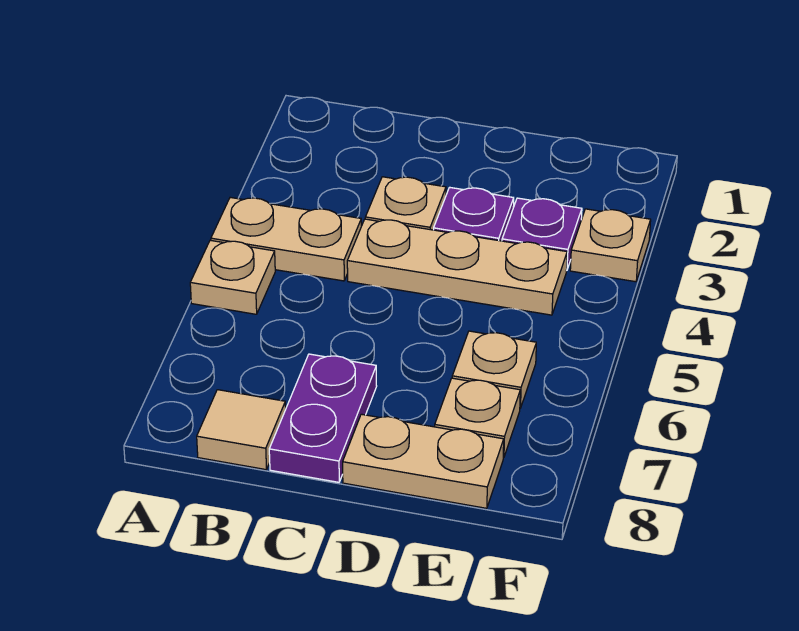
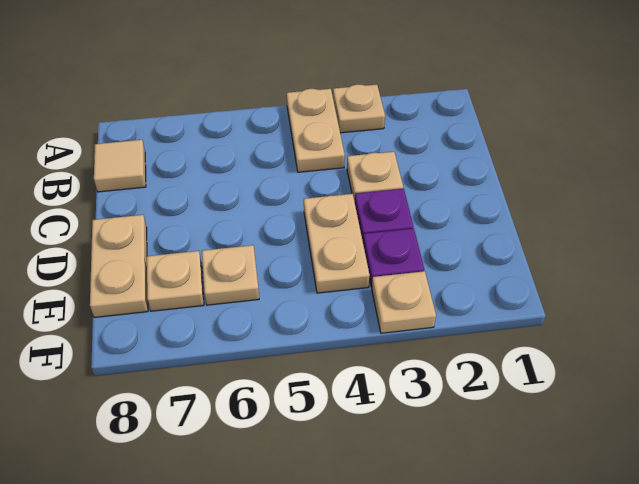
tan plate A5 level 1 -> tan plate A3 level 1
tan plate C4:E4 level 1 -> tan plate D4:E4 level 1
purple plate C7:C8 level 1 -> none

